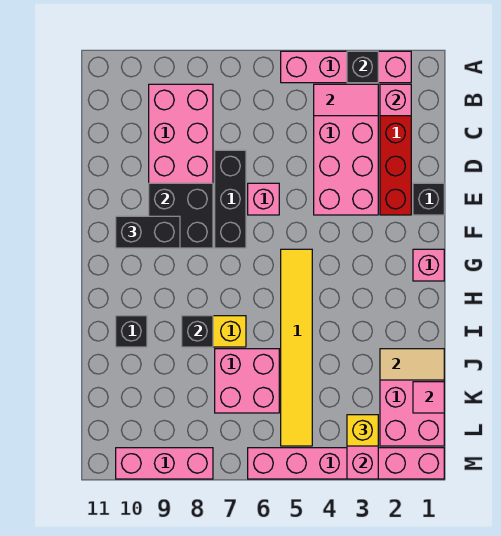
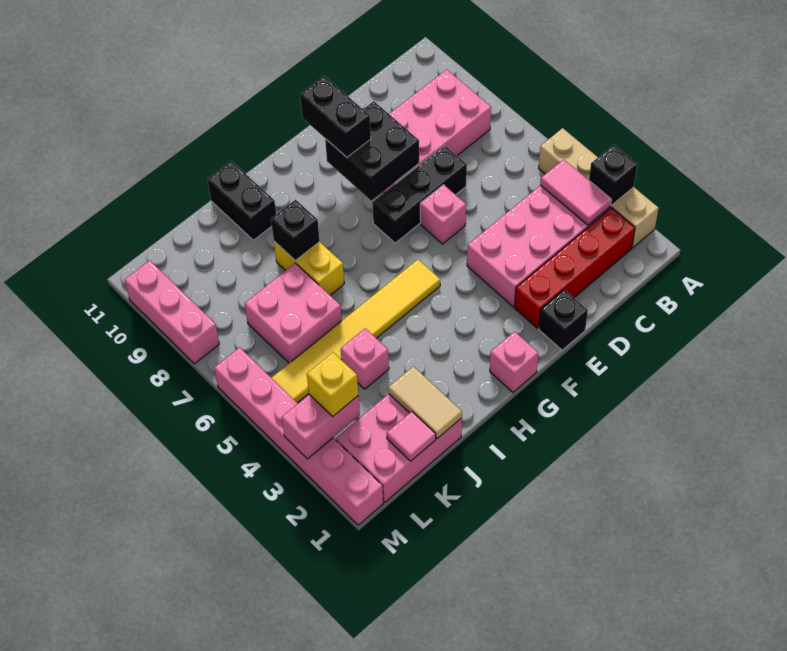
pink brick A2:A5 level 1 -> tan brick A2:A5 level 1
pink brick B2 level 2 -> pink brick J4 level 1
black brick I10 level 1 -> black brick I10:I11 level 1

